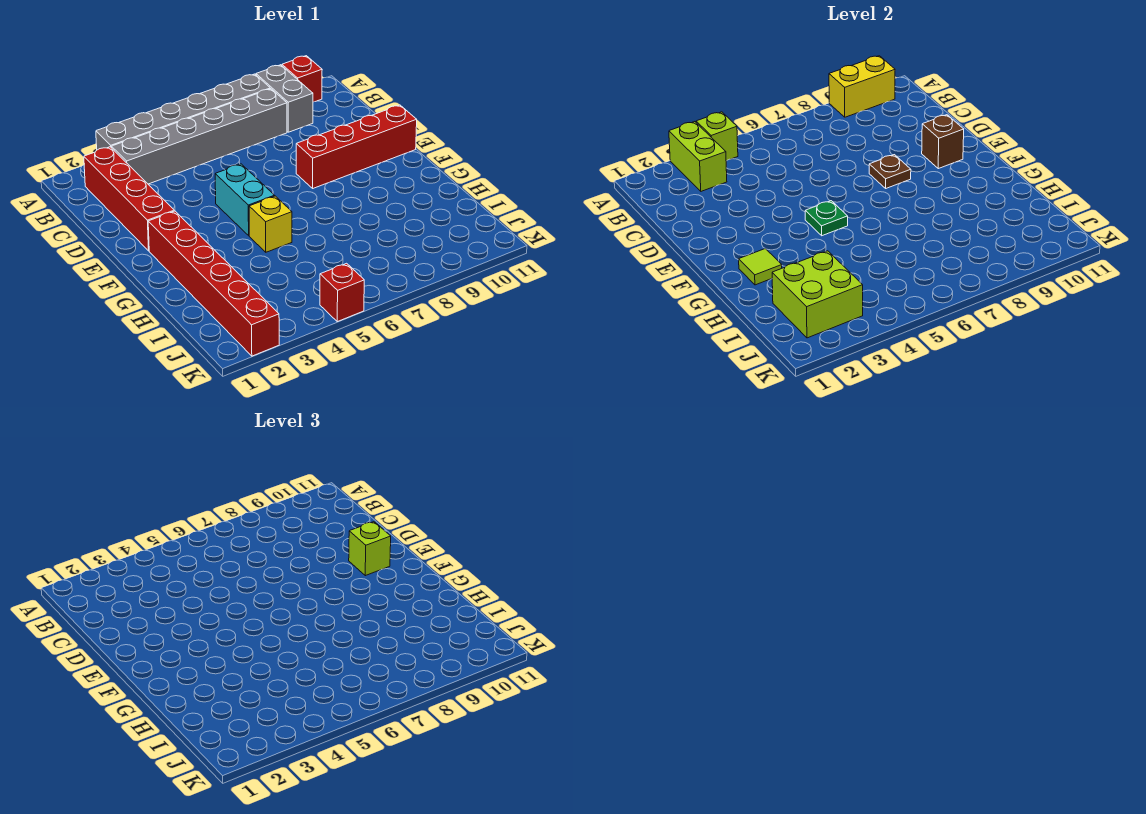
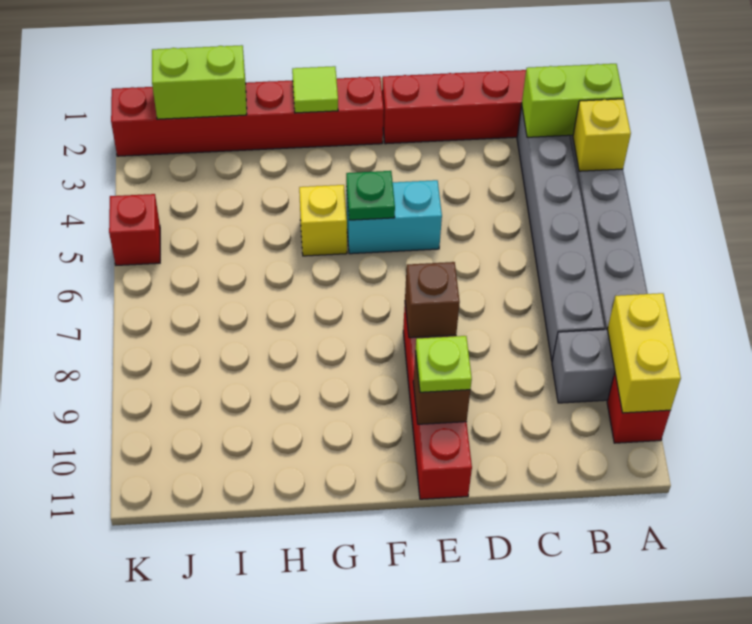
lime brick A4 level 2 -> yellow brick A4 level 2
brown plate E8 level 2 -> brown brick E8 level 2
lime brick E10 level 3 -> lime plate E10 level 3
lime brick I2:J3 level 2 -> lime brick I2:J2 level 2

